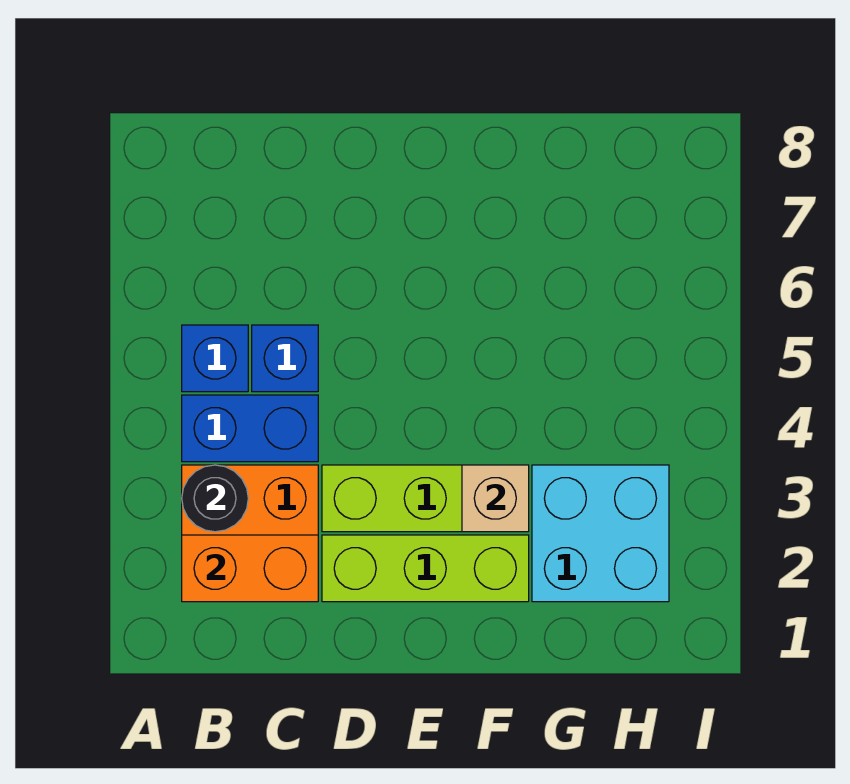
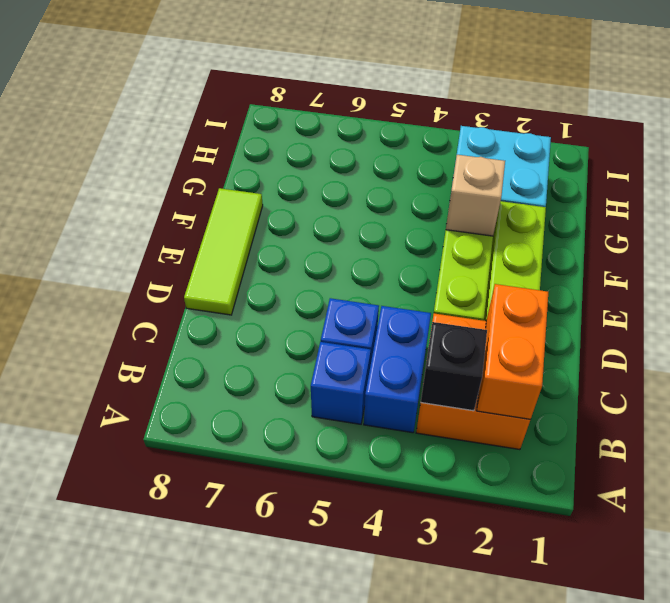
black round brick B3 level 2 -> black brick B3 level 2
none -> lime tile D8:F8 level 1

